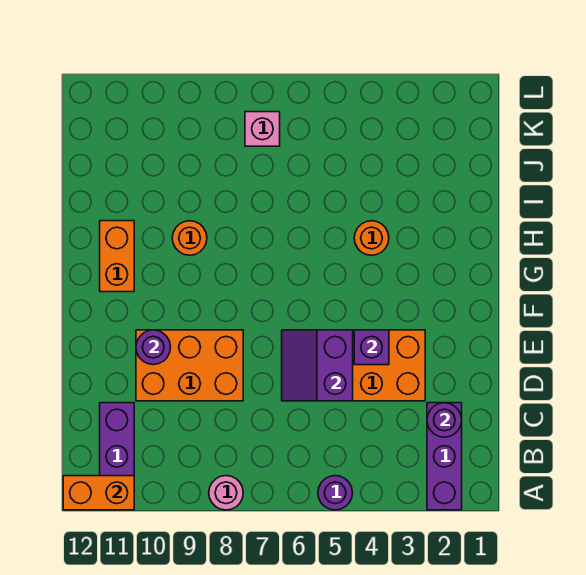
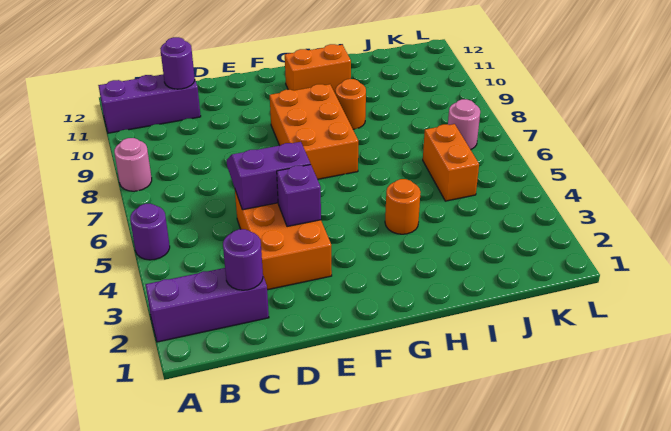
orange brick A11:A12 level 2 -> orange brick J5:J6 level 1
orange brick D8:E10 level 1 -> orange brick F7:G9 level 1
purple round brick E10 level 2 -> purple round brick C11 level 2
pink brick K7 level 1 -> pink round brick K7 level 1

